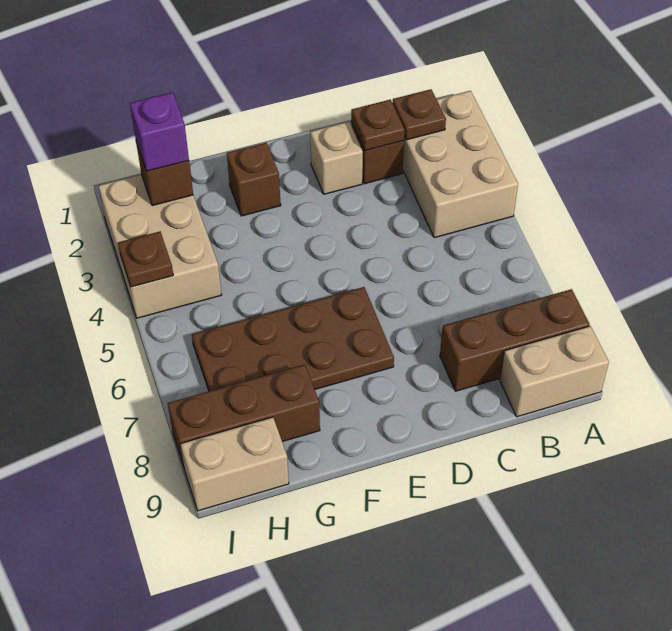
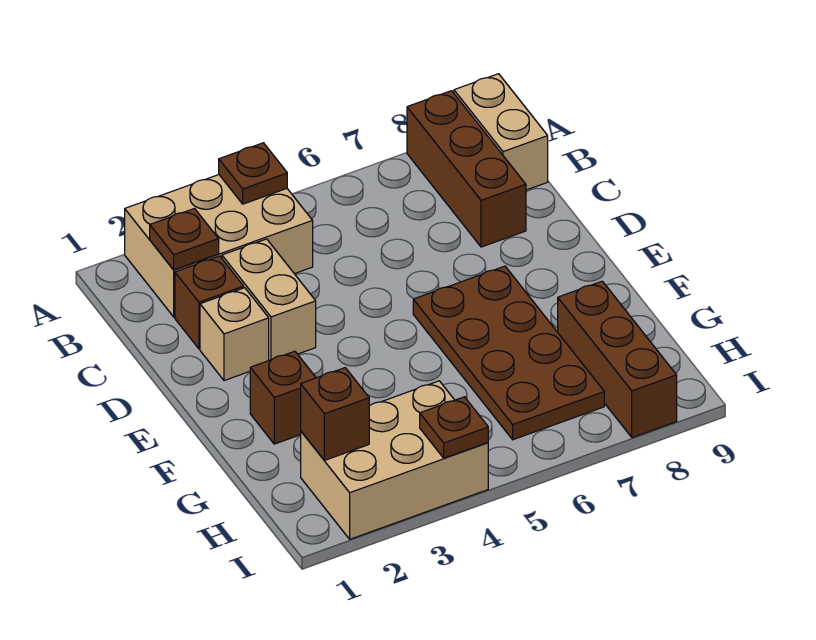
brown plate C2 level 2 -> brown plate A4 level 2
purple brick H2 level 3 -> none
tan brick H9:I9 level 1 -> tan brick C3:D3 level 1

